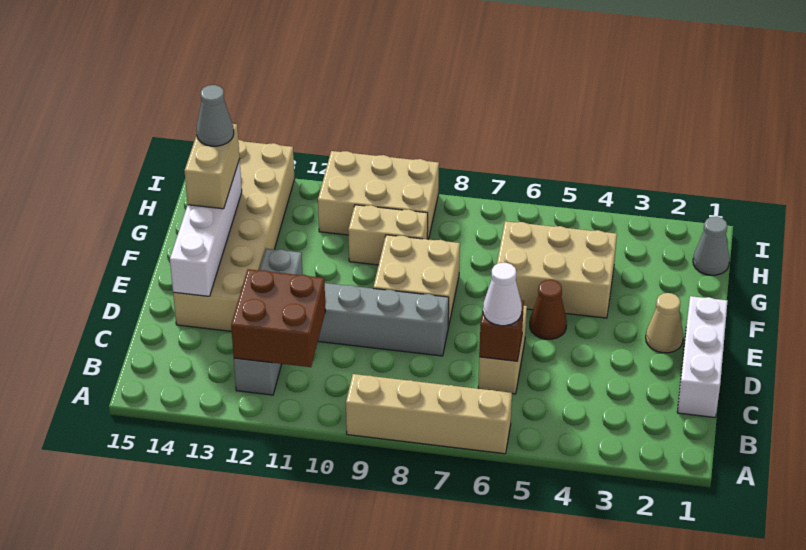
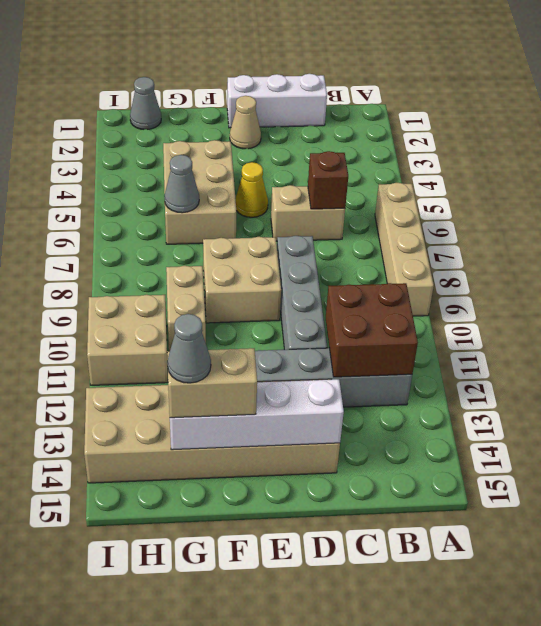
white cone C6 level 3 -> none
brown cone E5 level 1 -> yellow cone E5 level 1
none -> grey cone G6 level 2
tan brick H9:I11 level 1 -> tan brick H10:I11 level 1

